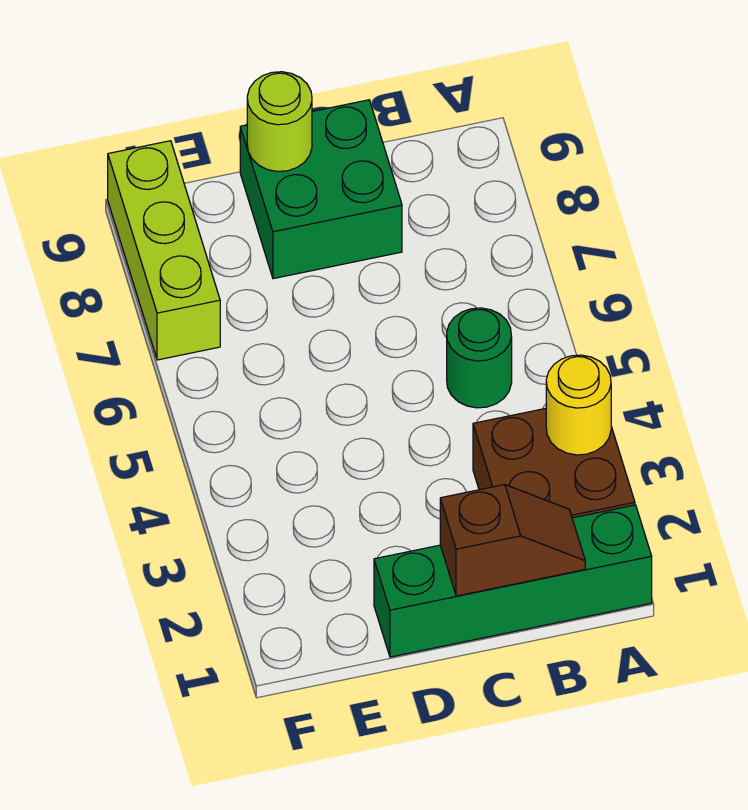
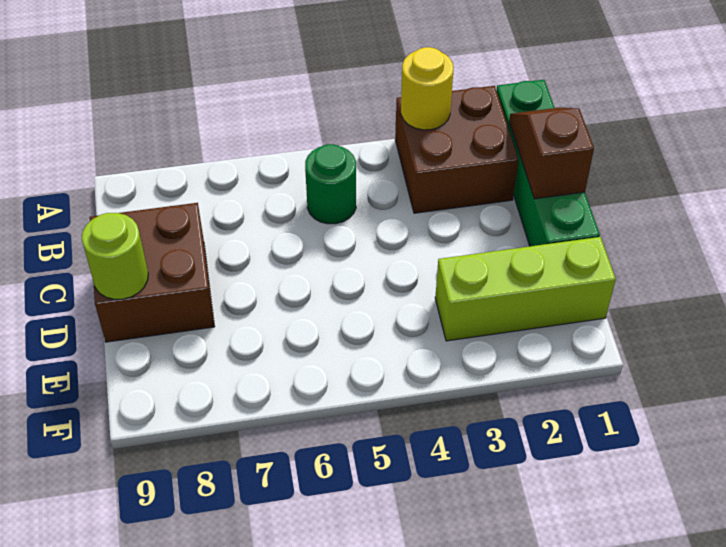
green brick C8:D9 level 1 -> brown brick C8:D9 level 1
lime brick F7:F9 level 1 -> lime brick E1:E3 level 1

